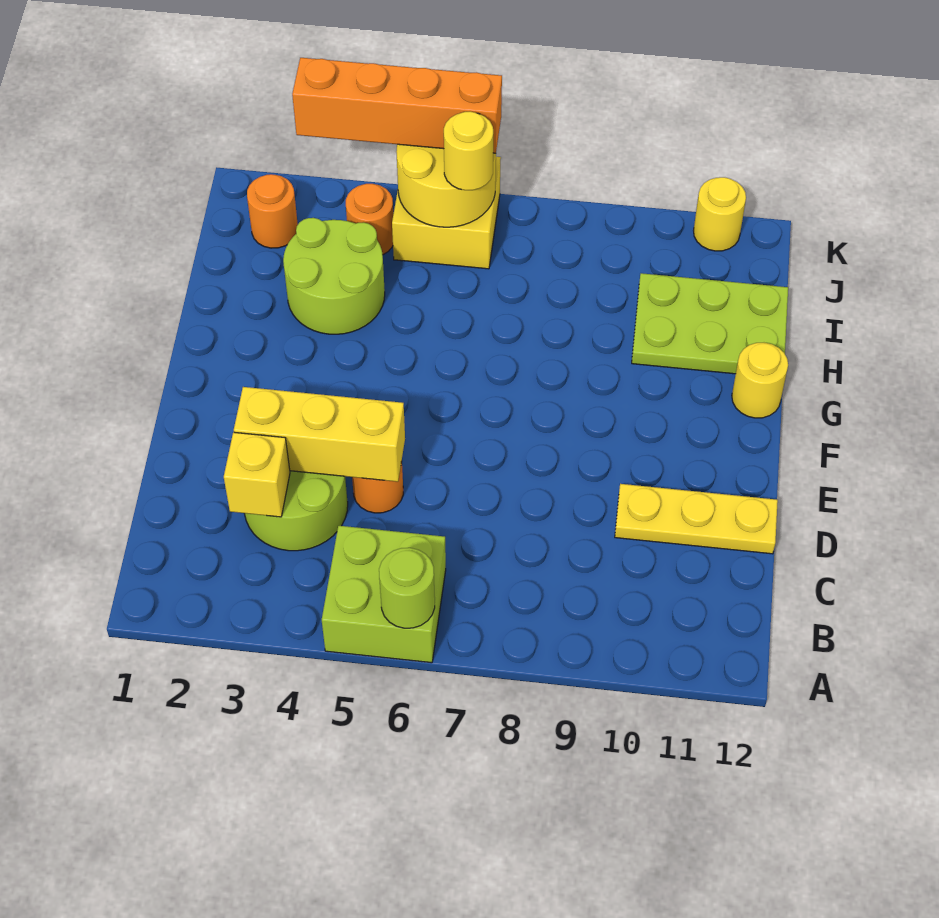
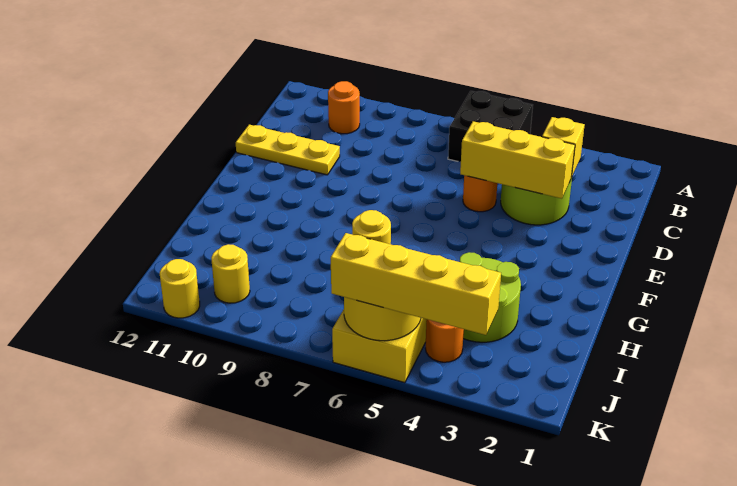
lime brick A5:B6 level 1 -> black brick A5:B6 level 1
lime round brick A6 level 2 -> none
yellow round brick G12 level 1 -> yellow round brick J10 level 1
lime plate H10:I12 level 1 -> none
orange round brick J2 level 1 -> orange round brick B10 level 1
orange brick K3:K6 level 3 -> yellow brick K3:K6 level 3

